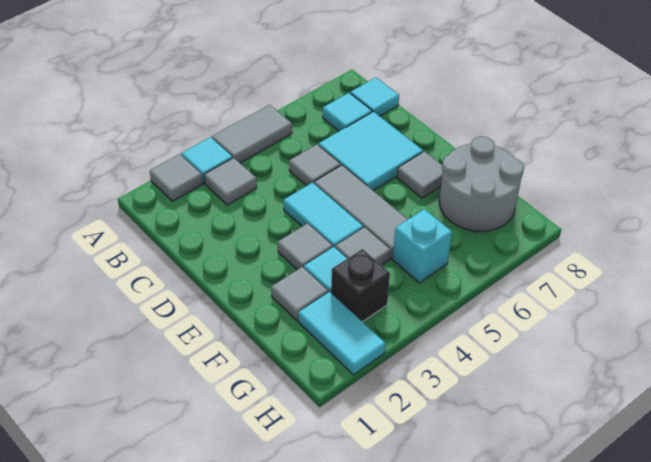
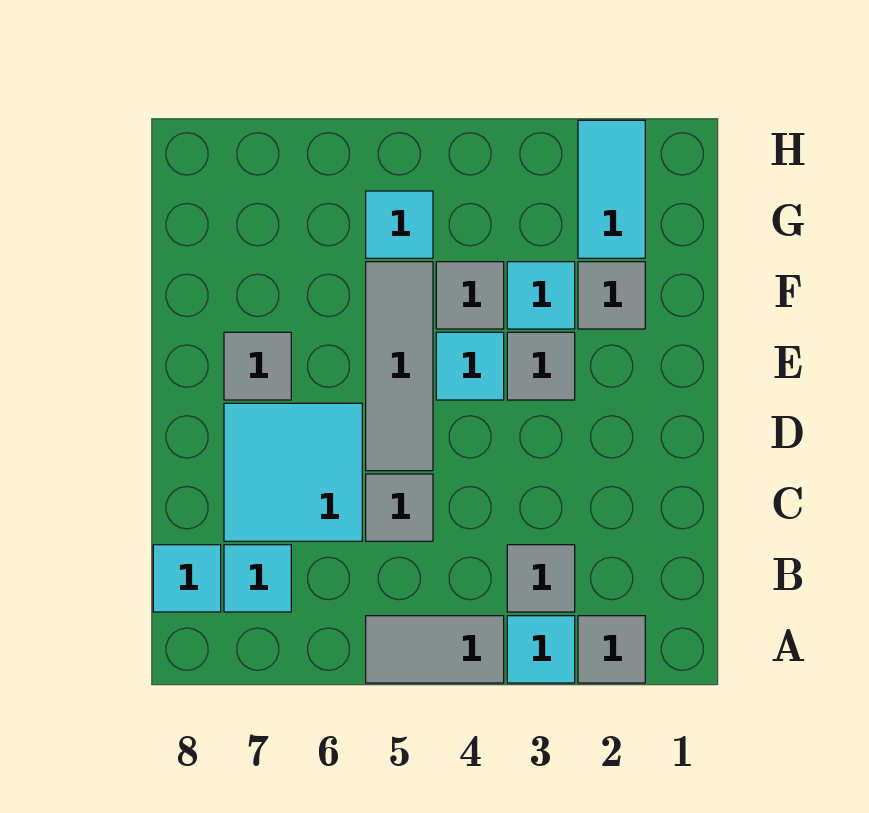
cyan tile D4:E4 level 1 -> cyan tile E4 level 1
grey round brick F7:G8 level 1 -> none
black brick G3 level 1 -> none
cyan brick G5 level 1 -> cyan tile G5 level 1

